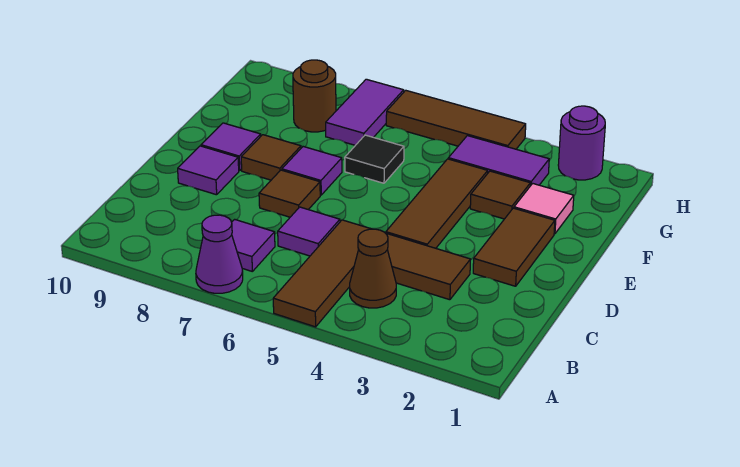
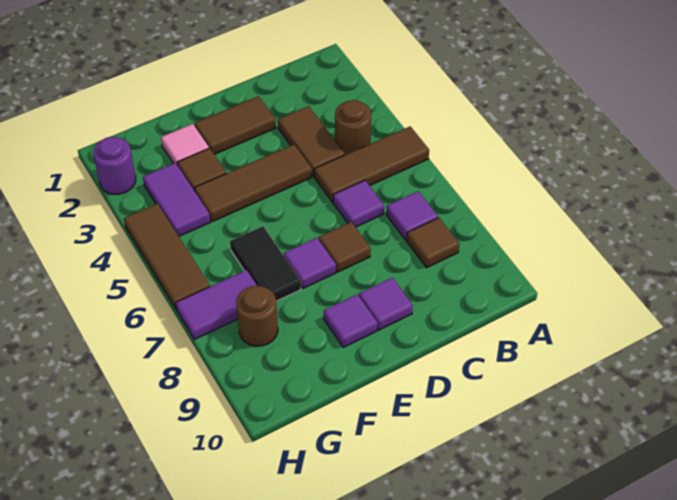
purple cone A7 level 1 -> none
brown cone B4 level 1 -> brown round brick B4 level 1
brown tile E8 level 1 -> brown tile B8 level 1
black tile F6 level 1 -> black tile F6:F7 level 1

